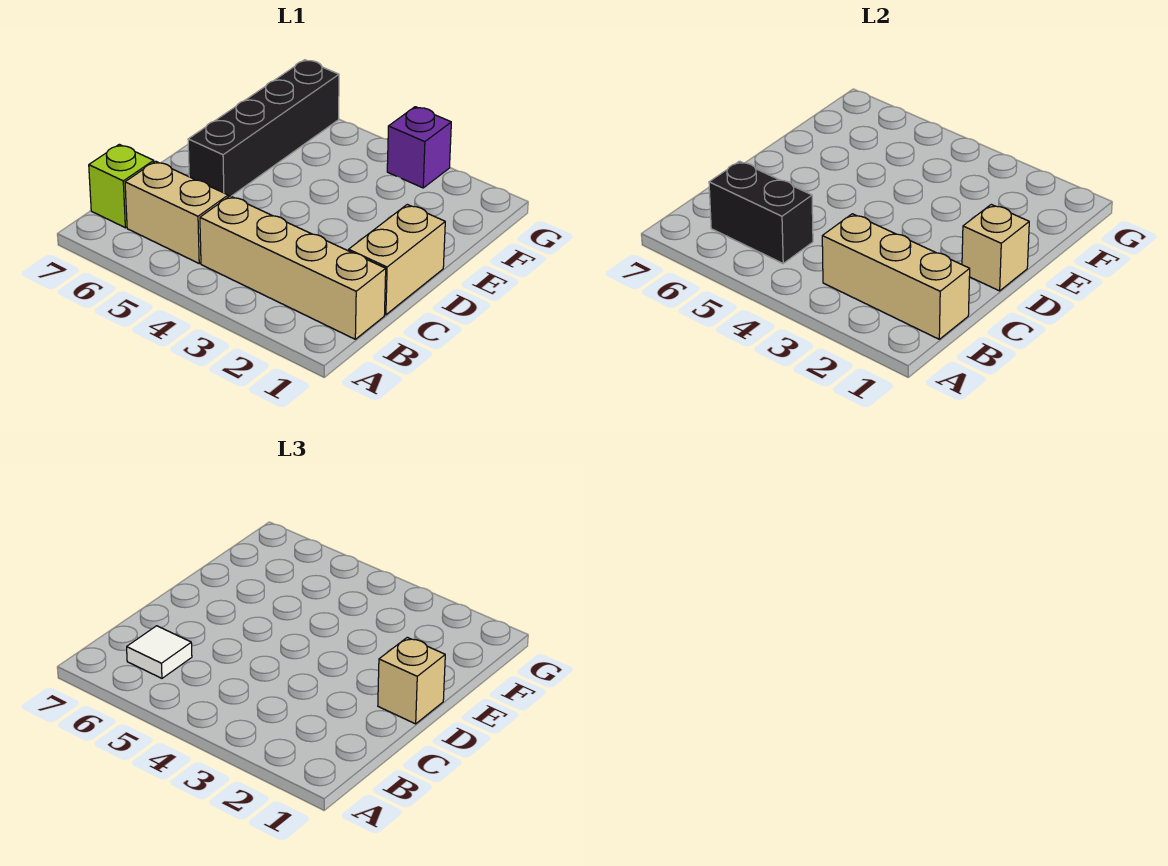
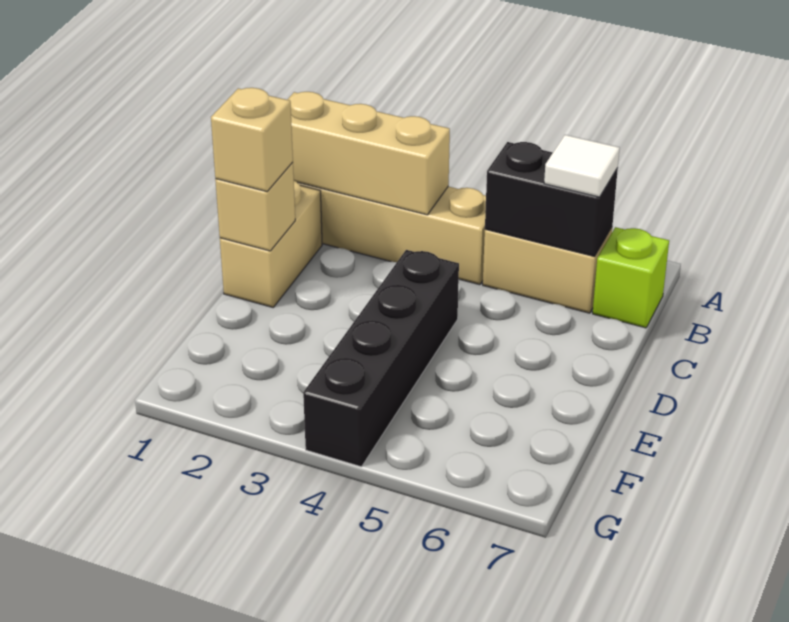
black brick D6:G6 level 1 -> black brick D4:G4 level 1
purple brick G3 level 1 -> none

